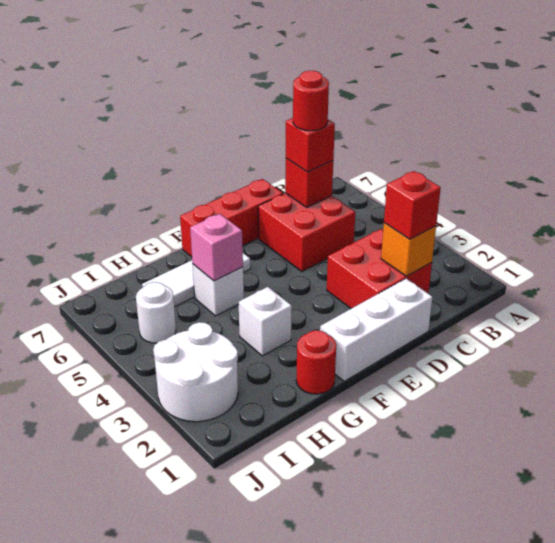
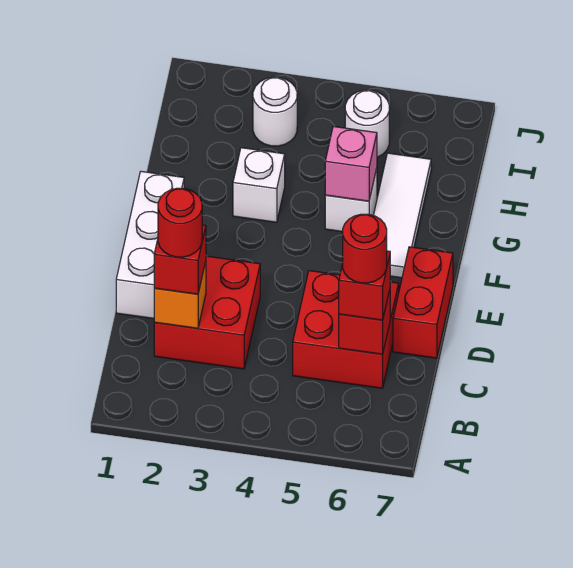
red brick D7:F7 level 1 -> red brick D7:E7 level 1
red round brick G1 level 1 -> red round brick C2 level 4
white round brick I2:J3 level 1 -> white round brick I3 level 1

